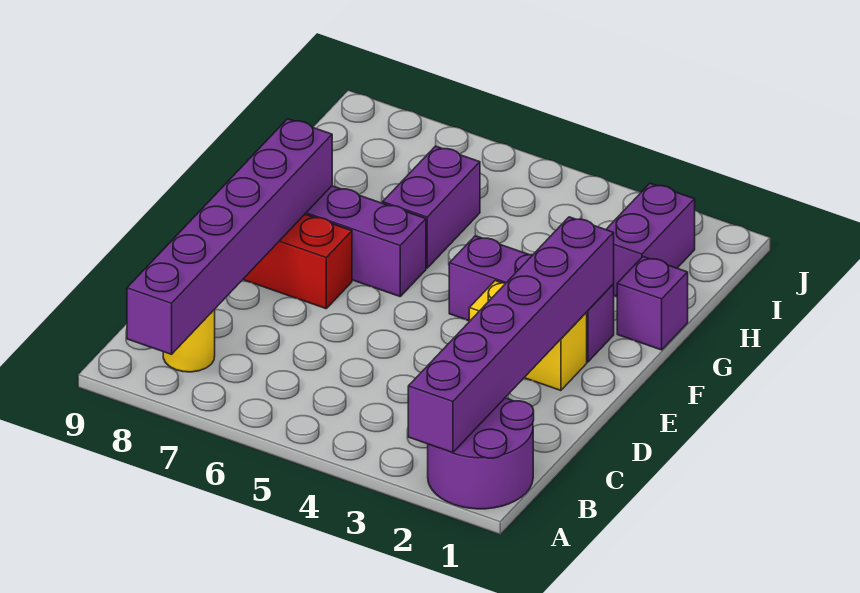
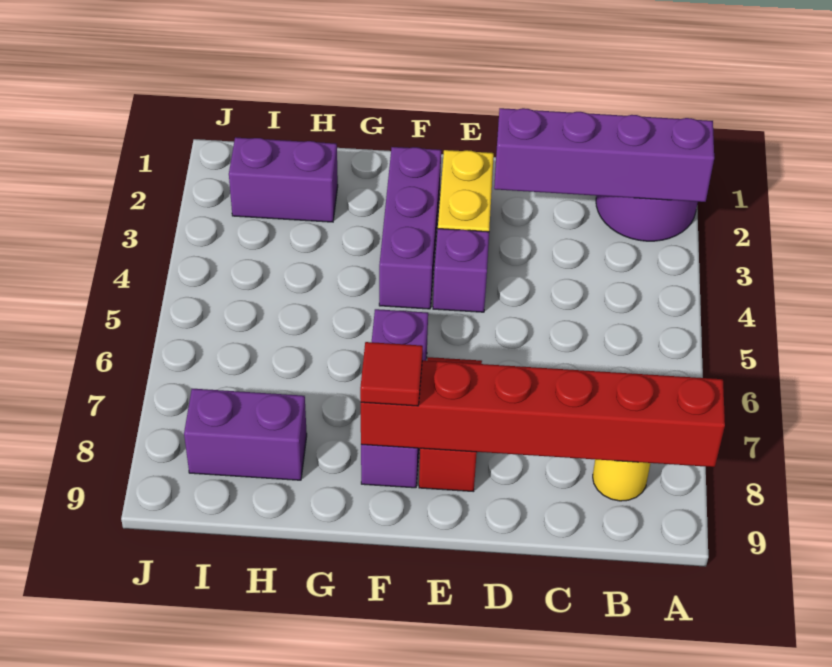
purple brick A2:F2 level 2 -> purple brick A2:D2 level 2
purple brick A8:F8 level 2 -> red brick A8:F8 level 2
none -> red tile F8 level 3
purple brick G1 level 1 -> purple brick E4 level 1
purple brick G6:H6 level 1 -> purple brick H8:I8 level 1

